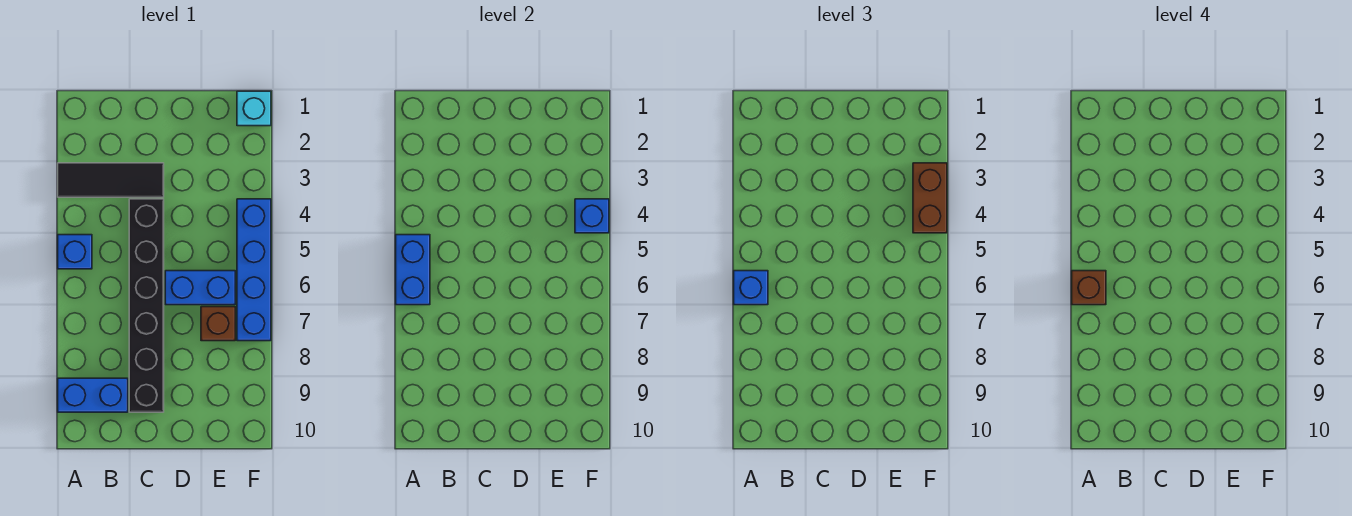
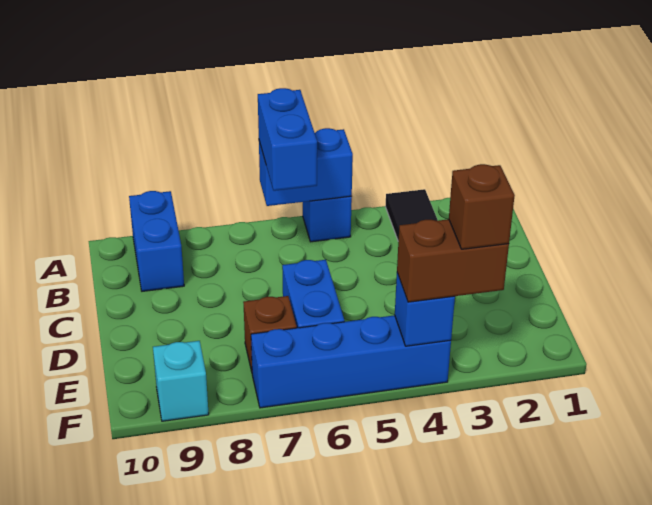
blue brick A6 level 3 -> blue brick A6:B6 level 3
brown brick A6 level 4 -> brown brick F3 level 4
black brick C4:C9 level 1 -> none
cyan brick F1 level 1 -> cyan brick F9 level 1

